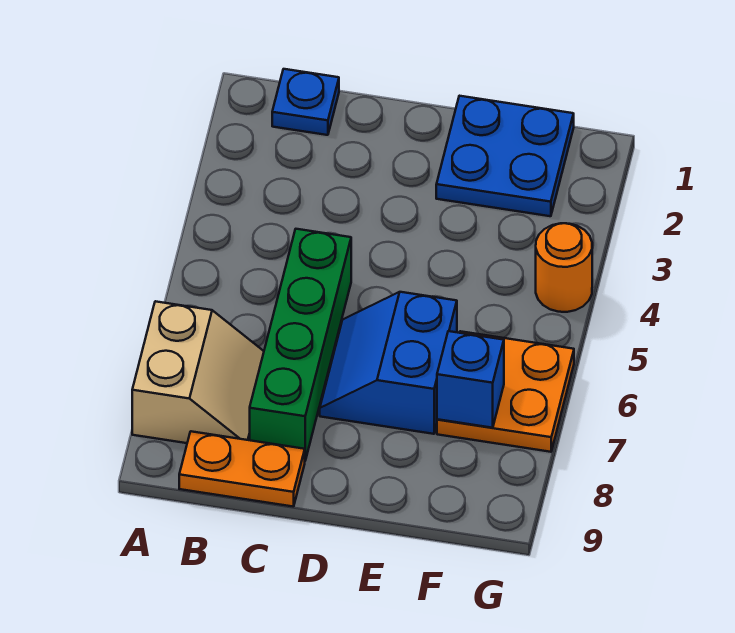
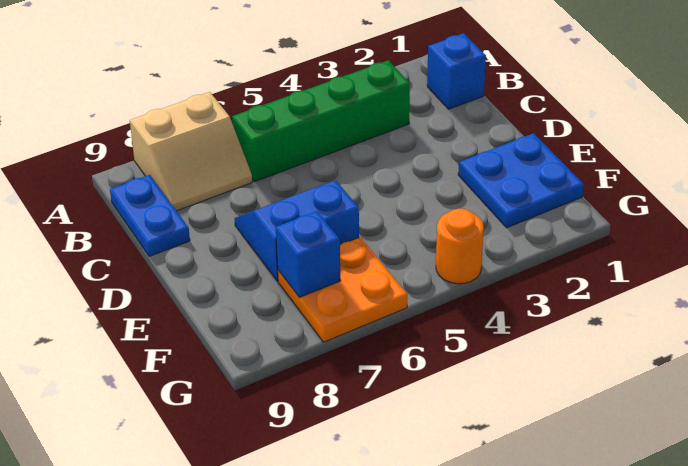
blue plate B1 level 1 -> blue brick B1 level 1
orange plate B9:C9 level 1 -> blue plate B9:C9 level 1
green brick C5:C8 level 1 -> green brick B3:B6 level 1

